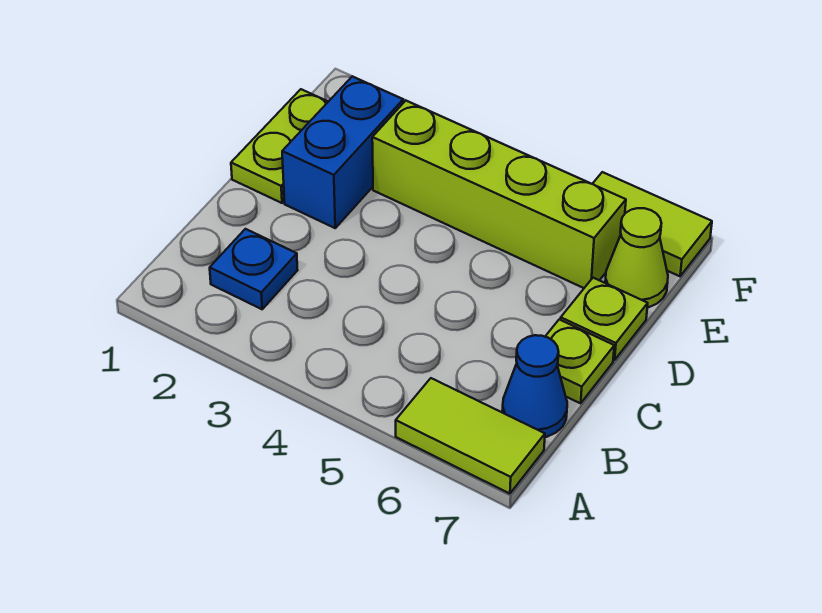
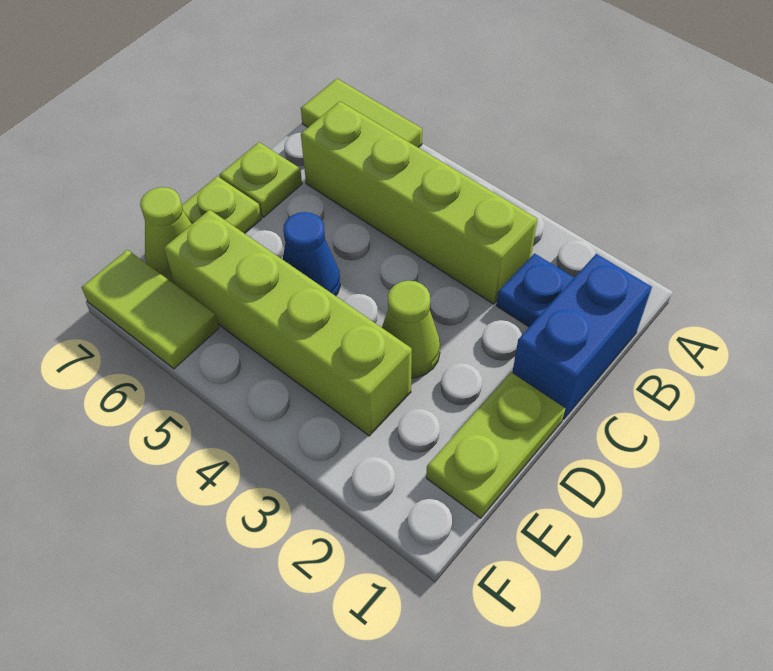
none -> lime brick B3:B6 level 1
blue cone B7 level 1 -> blue cone D5 level 1
blue brick D2:E2 level 1 -> blue brick B1:C1 level 1
none -> lime cone D3 level 1

